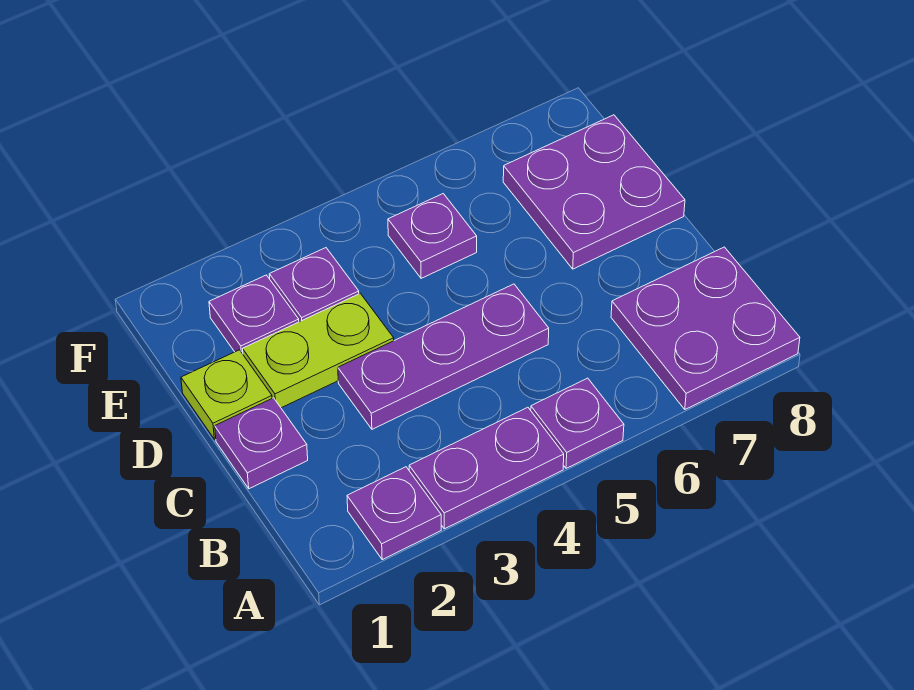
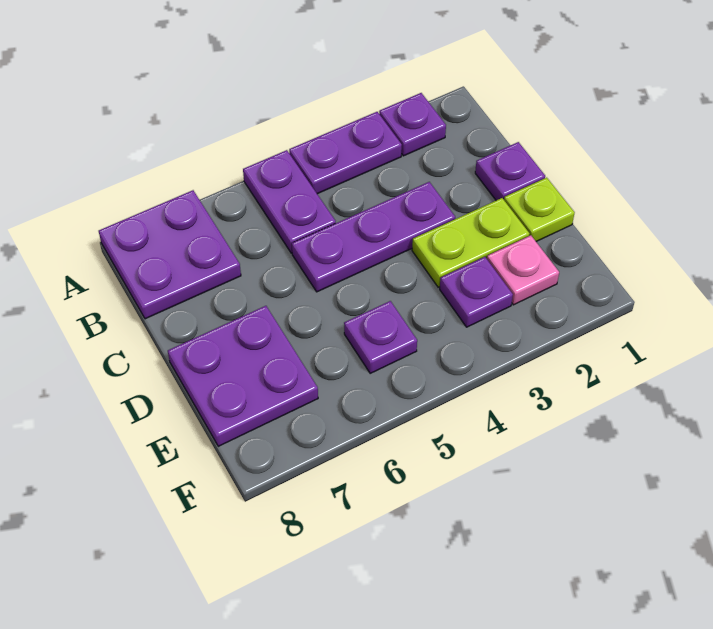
purple plate A5 level 1 -> purple plate A5:B5 level 1
purple plate E2 level 1 -> pink plate E2 level 1

